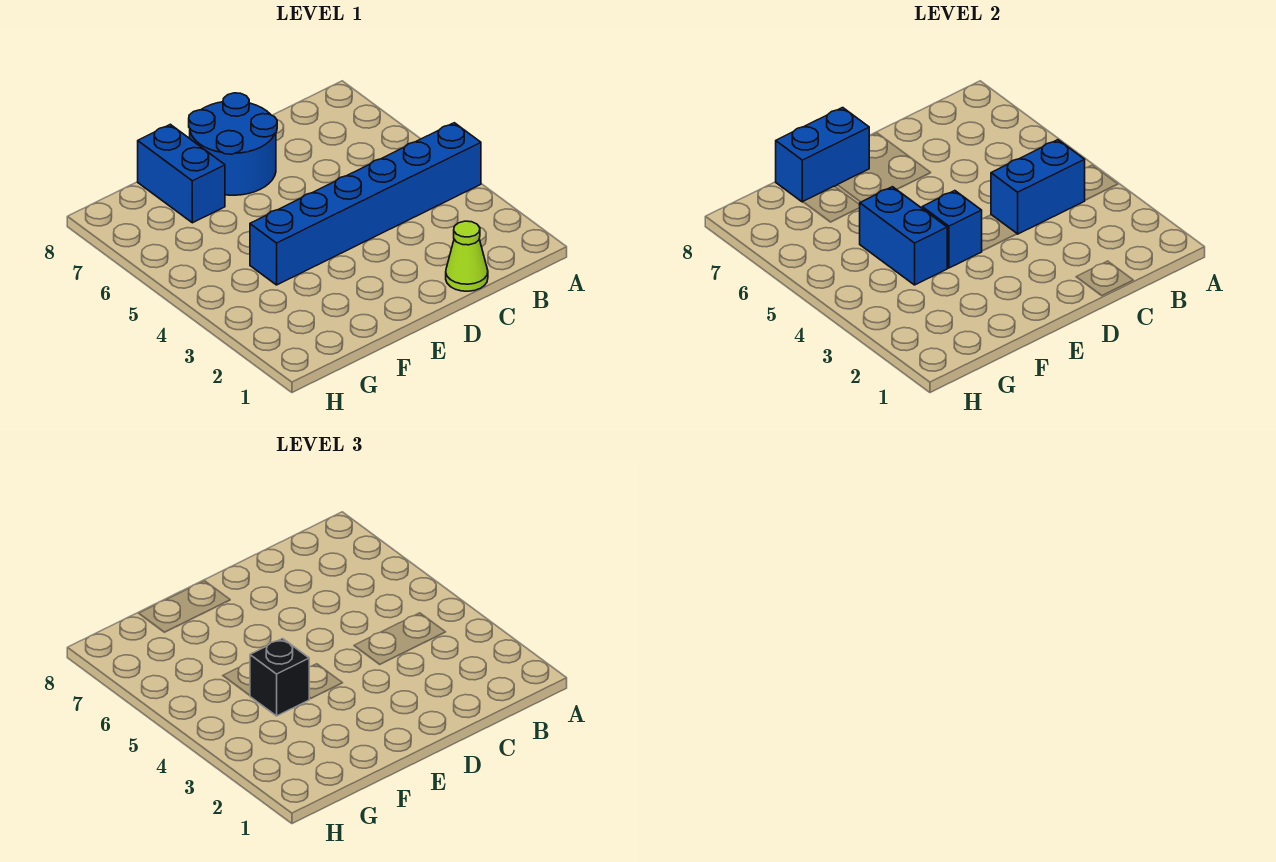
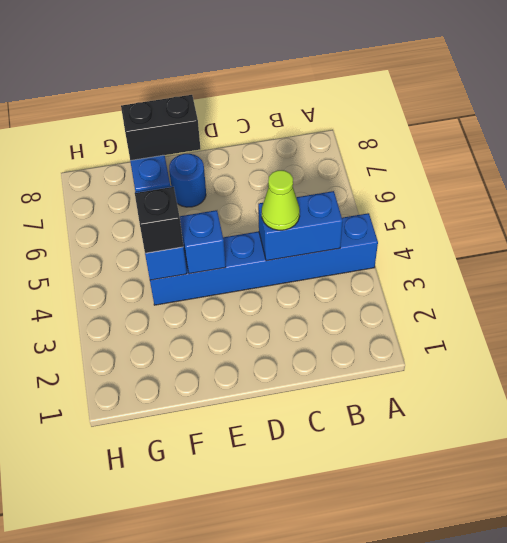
lime cone C1 level 1 -> lime cone C4 level 3
blue round brick D7:E8 level 1 -> blue round brick E7 level 1
blue brick E8:F8 level 2 -> black brick E8:F8 level 2

